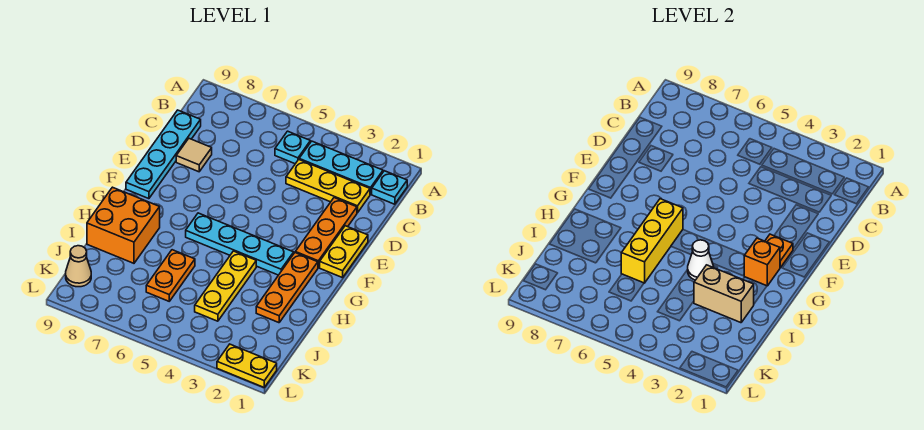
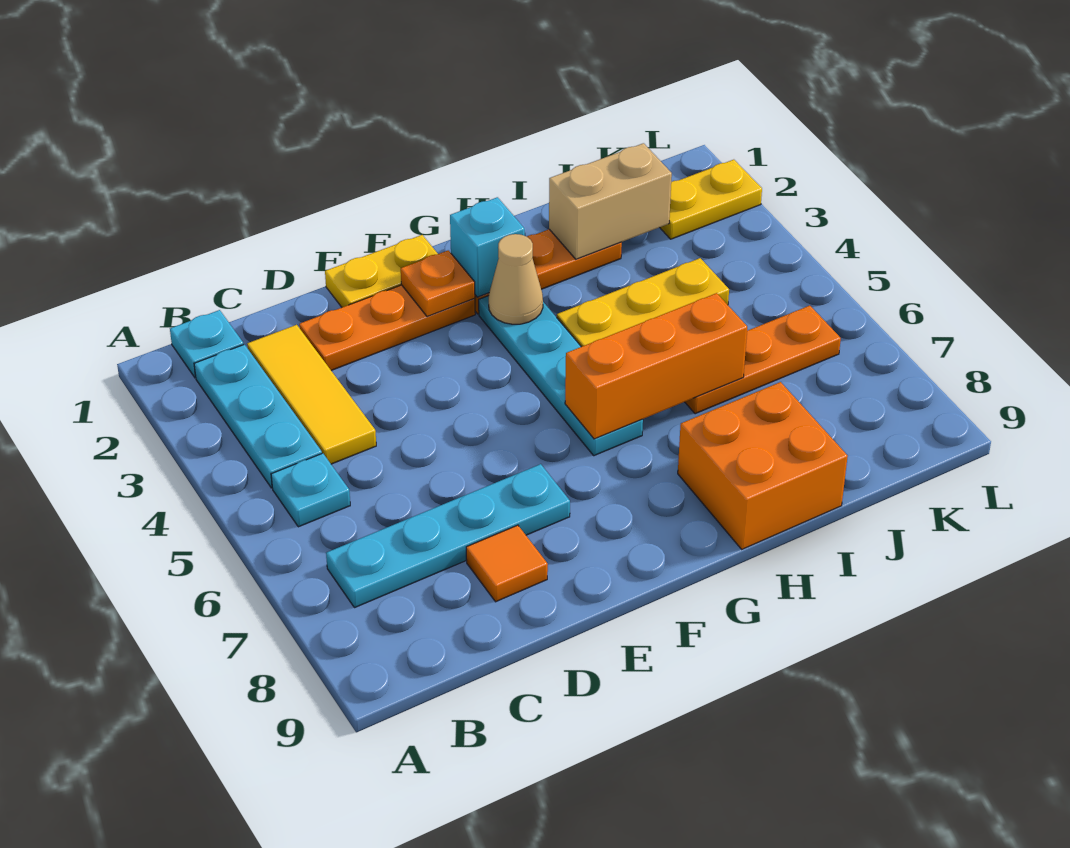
yellow plate C2:C4 level 1 -> yellow tile C2:C4 level 1
cyan plate C9:F9 level 1 -> cyan plate B7:E7 level 1
tan tile D8 level 1 -> orange tile D8 level 1
orange brick G2 level 2 -> cyan brick G2 level 2
yellow brick G6:I6 level 2 -> orange brick G6:I6 level 2
white cone H4 level 2 -> none
tan brick I2:I3 level 2 -> tan brick I2:J2 level 2
orange plate I6:J6 level 1 -> orange plate I6:K6 level 1
tan cone K9 level 1 -> tan cone G3 level 2
yellow plate L1:L2 level 1 -> yellow plate K2:L2 level 1

